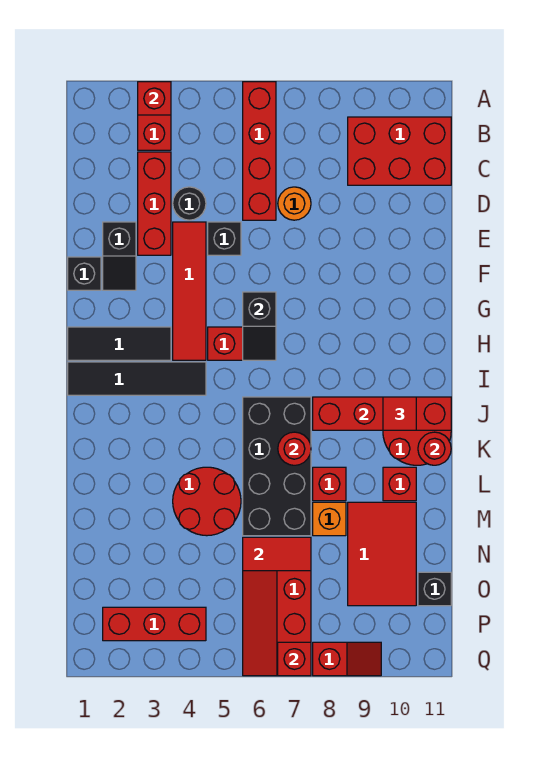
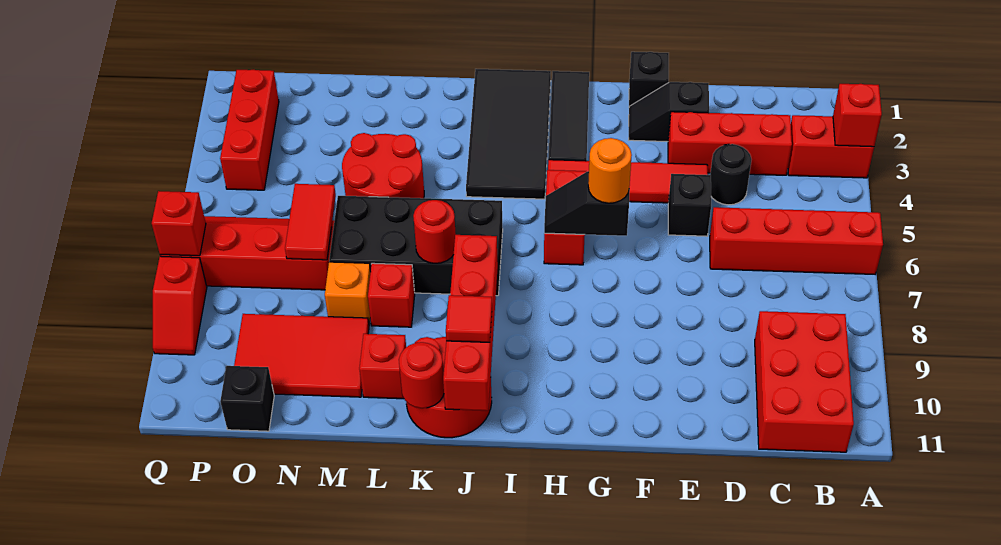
orange round brick D7 level 1 -> orange round brick G6 level 3
black tile I1:I4 level 1 -> black tile I1:J4 level 1

